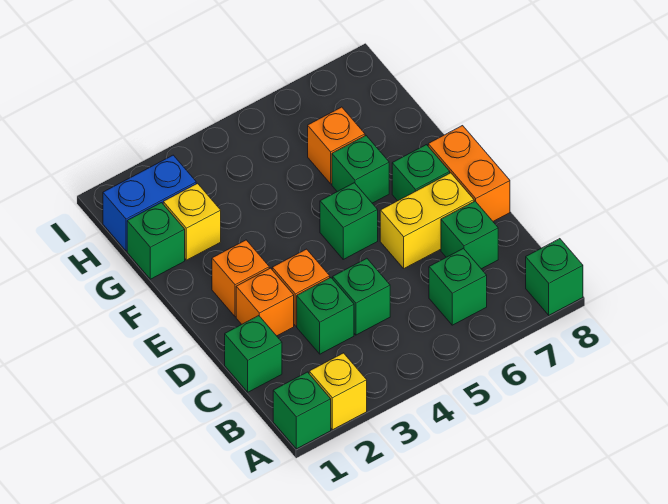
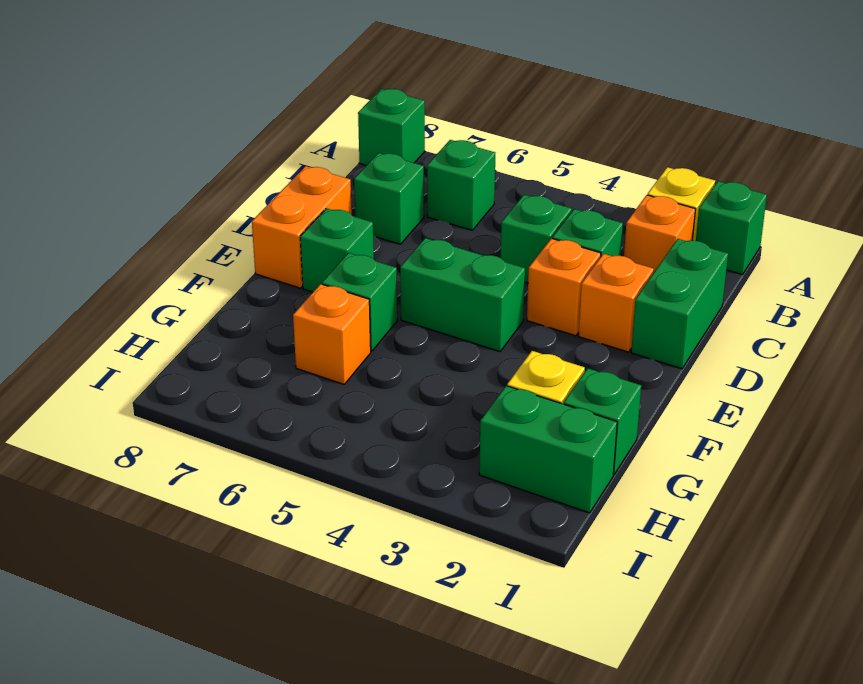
green brick C1 level 1 -> green brick C1:D1 level 1
yellow brick D6:D7 level 1 -> none
orange brick E2 level 1 -> orange brick B2 level 1
green brick E5 level 1 -> green brick E4:E5 level 1
blue brick H1:H2 level 1 -> green brick H1:H2 level 1

